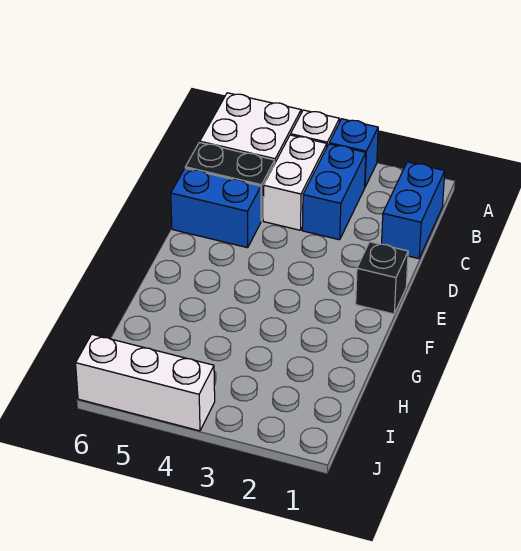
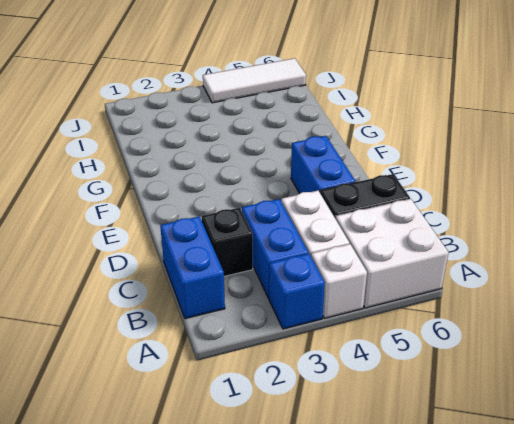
blue brick D5:D6 level 1 -> blue brick D5:E5 level 1
black brick E1 level 1 -> black brick C2 level 1
white brick J4:J6 level 1 -> white tile J4:J6 level 1

